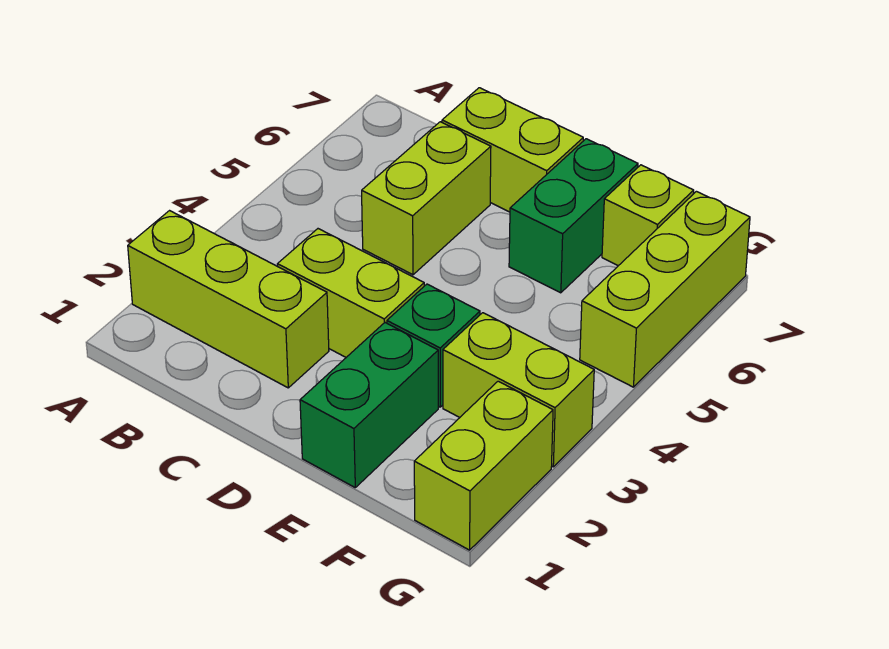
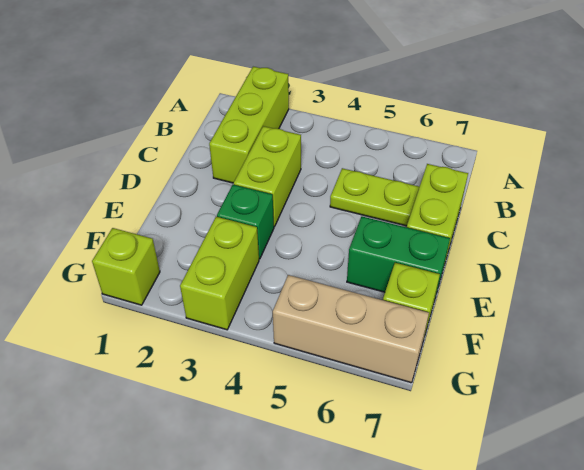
lime brick C5:C6 level 1 -> lime plate C5:C6 level 1
green brick E1:E2 level 1 -> none
lime brick G1:G2 level 1 -> lime brick G1 level 1
lime brick G5:G7 level 1 -> tan brick G5:G7 level 1

